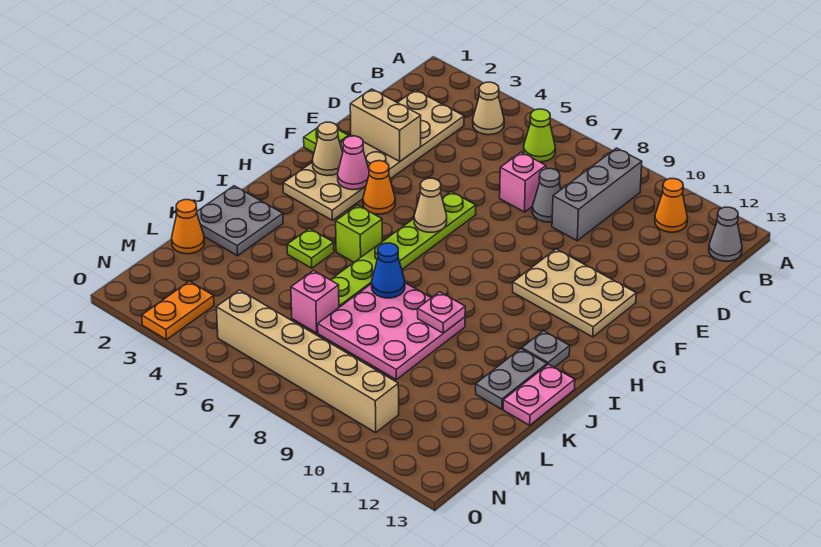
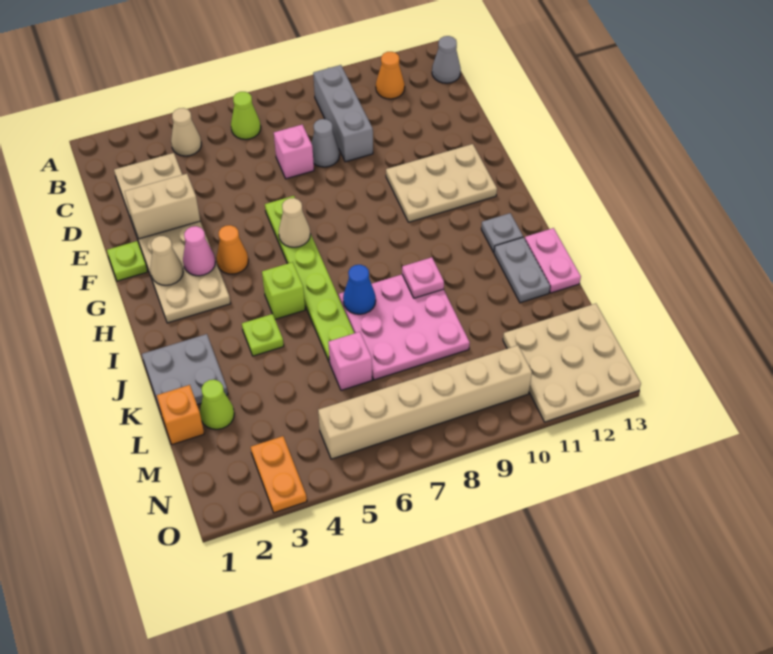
orange cone L1 level 1 -> orange brick L1 level 1
none -> lime cone L2 level 1
none -> tan plate M11:O13 level 1

